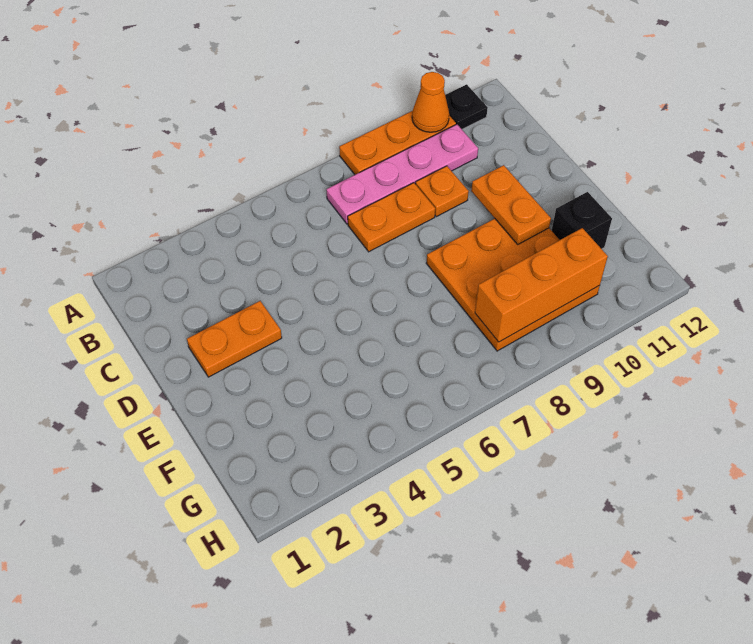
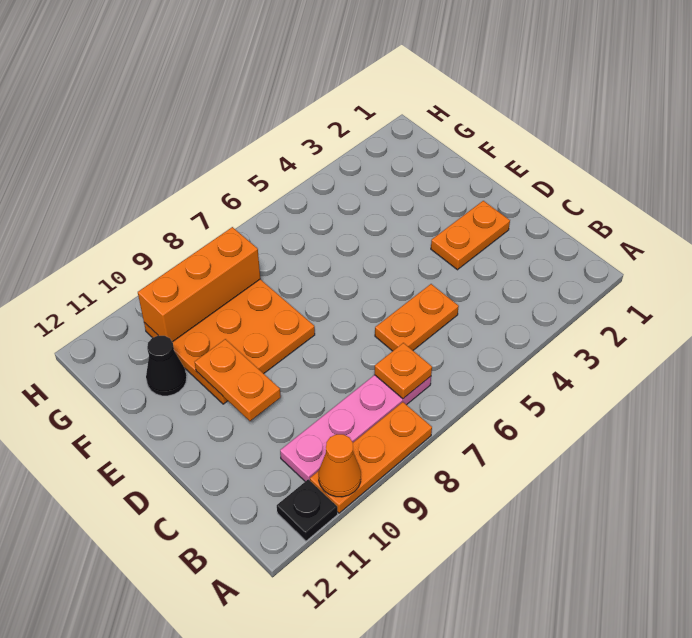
orange plate C7:C8 level 1 -> orange plate C5:C6 level 1
orange plate C9 level 1 -> orange plate B7 level 2
black brick F11 level 1 -> black cone F11 level 1

